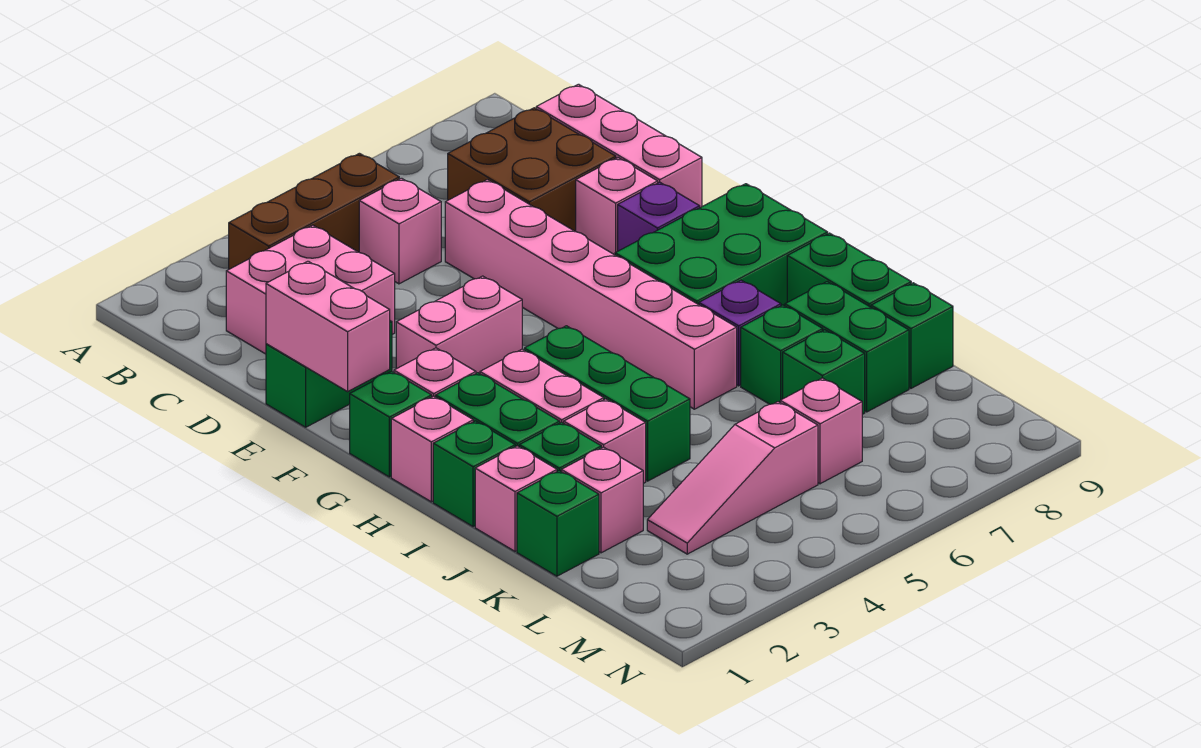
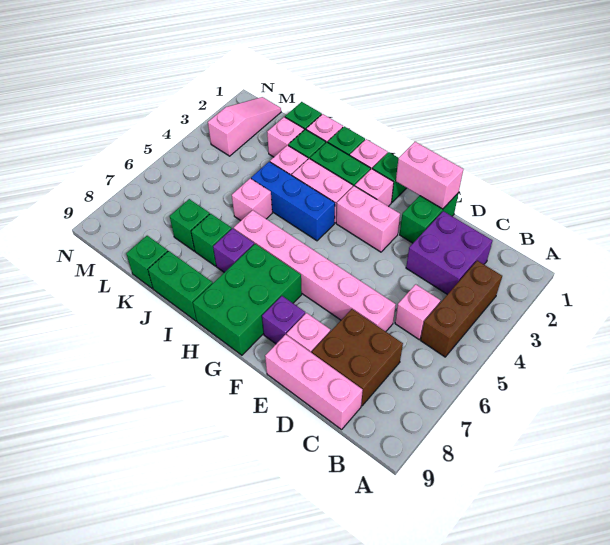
pink brick C2:D3 level 1 -> purple brick C2:D3 level 1
pink brick F3:F4 level 1 -> pink brick F3:G3 level 1
green brick H4:J4 level 1 -> blue brick H4:J4 level 1
green brick J8:K8 level 1 -> none
pink slope L3:L5 level 1 top 5 -> pink slope M1:M3 level 1 top 3
pink brick L6 level 1 -> pink brick J5 level 1

